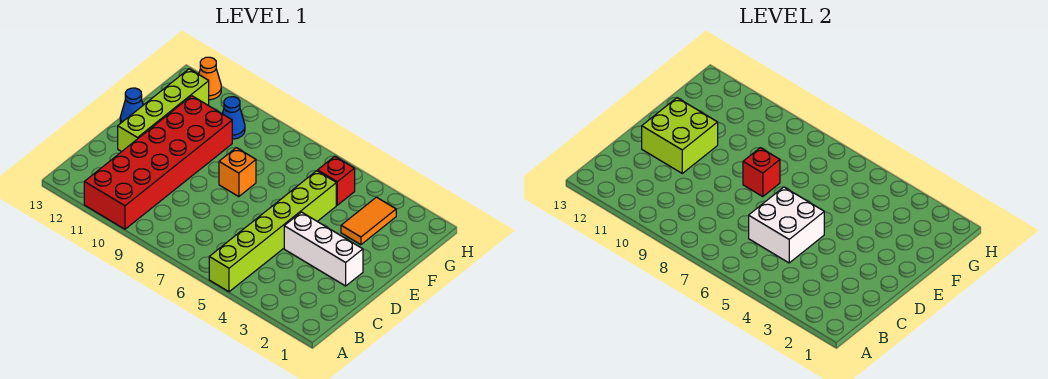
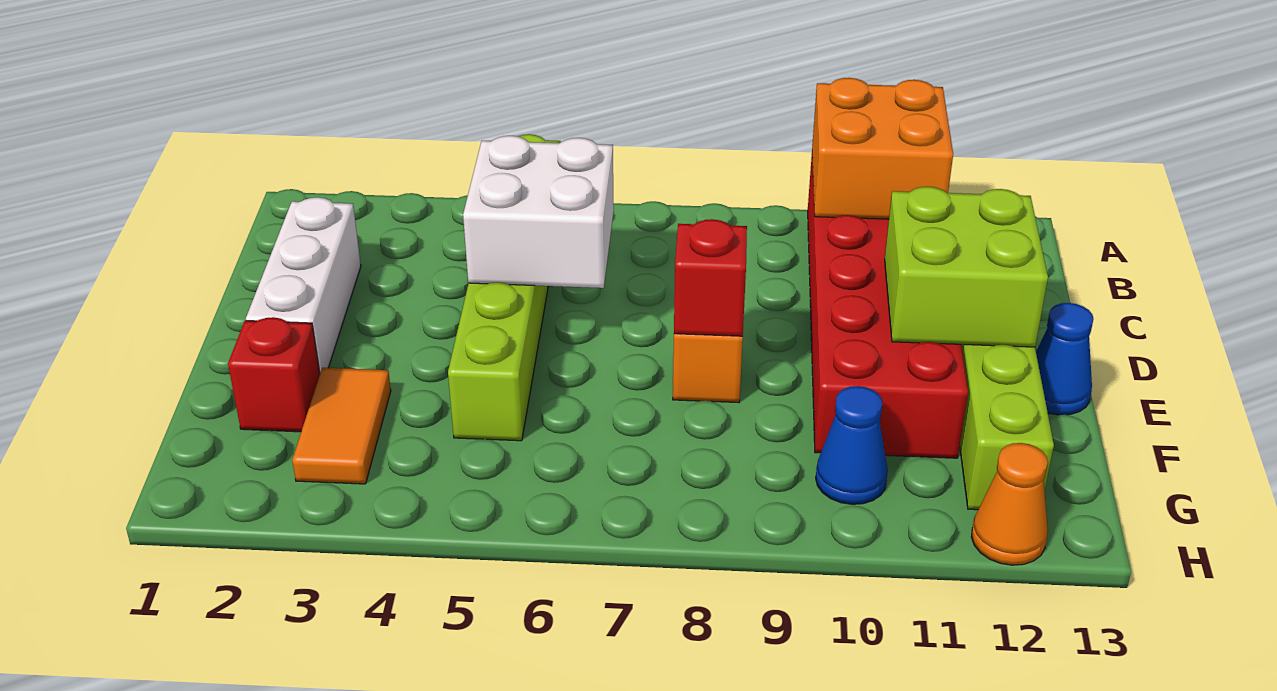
none -> orange brick A10:B11 level 2
white brick D2:D4 level 1 -> white brick C2:E2 level 1
red brick G5 level 1 -> red brick F2 level 1

